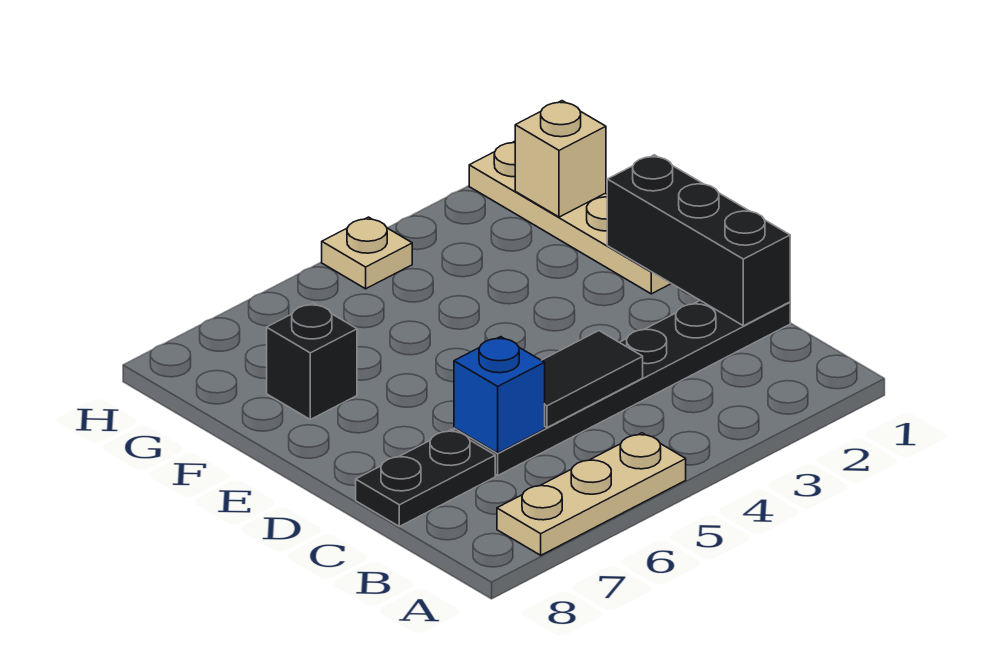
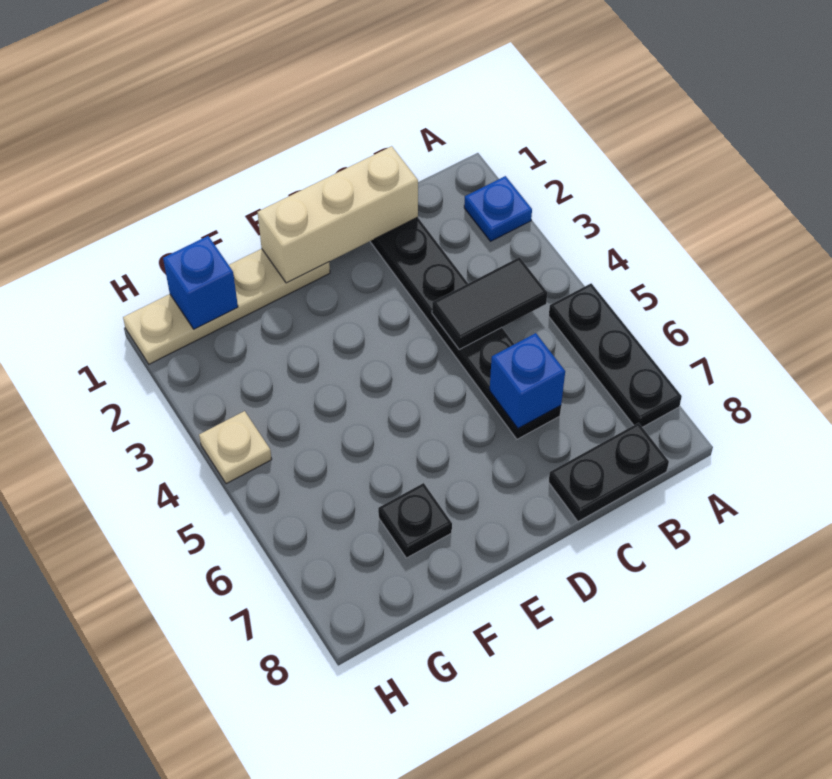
none -> blue plate A2 level 1
tan plate A5:A7 level 1 -> black plate A5:A7 level 1
black brick C1:E1 level 2 -> tan brick C1:E1 level 2
black tile C4:C5 level 2 -> black tile B4:C4 level 2
black plate C7:C8 level 1 -> black plate B8:C8 level 1
black brick F7 level 1 -> black plate F7 level 1
tan brick G1 level 2 -> blue brick G1 level 2

